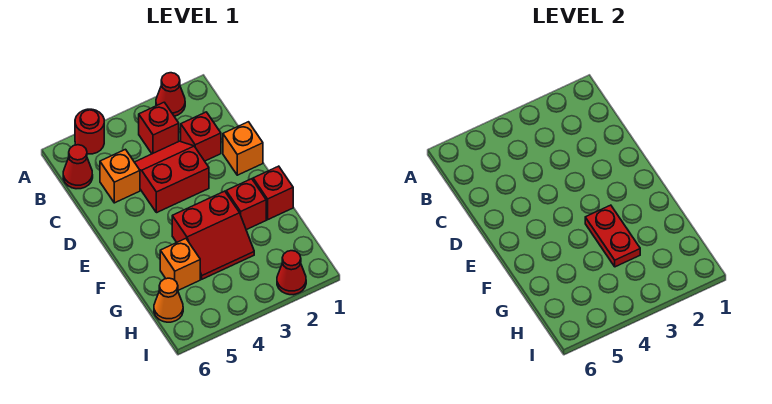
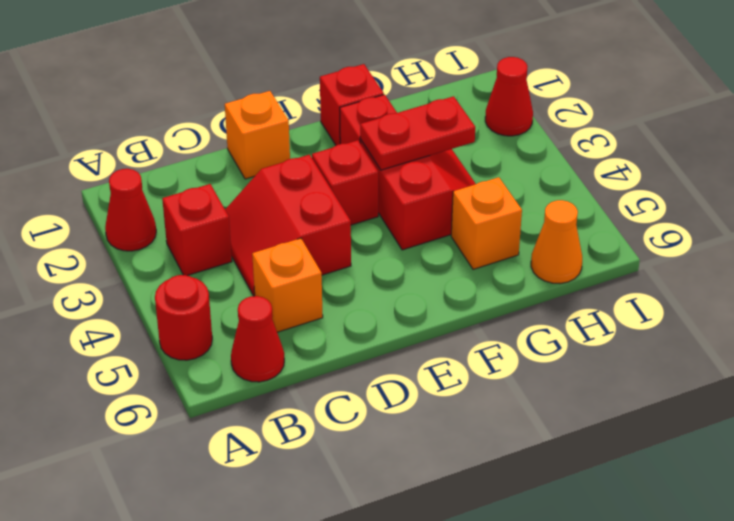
red brick C2 level 1 -> red brick E3 level 1

